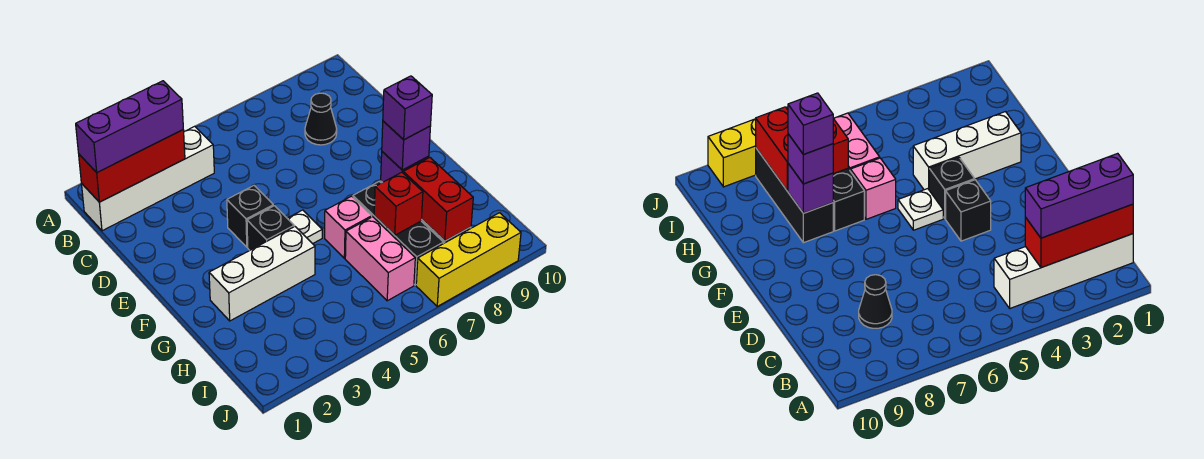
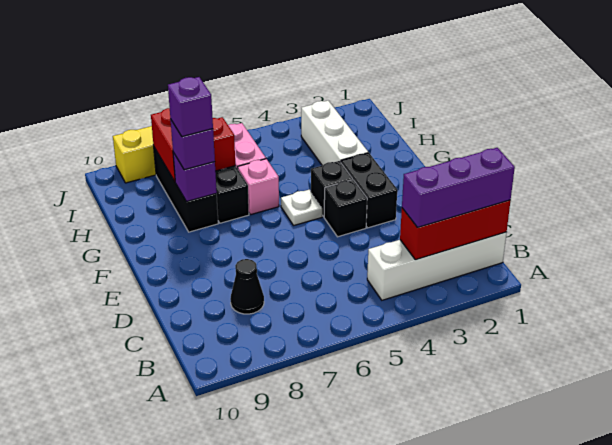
none -> black brick E3:F3 level 1
white brick G2:G4 level 1 -> white brick G3:I3 level 1

